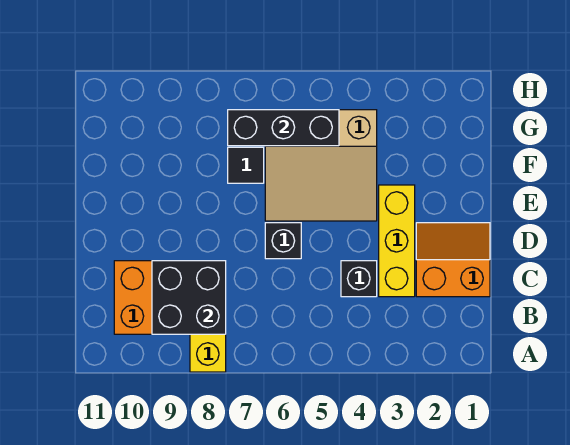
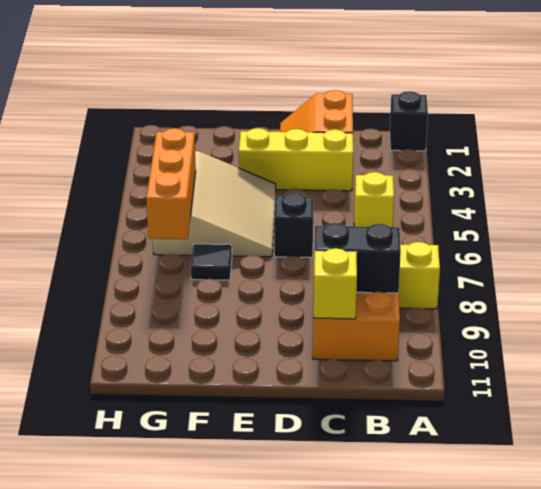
none -> yellow brick B5 level 1
black brick B8:C9 level 2 -> black brick B9:C9 level 2
black brick C4 level 1 -> black brick A1 level 1
none -> yellow brick C10 level 2
black brick G5:G7 level 2 -> orange brick G5:G7 level 2

